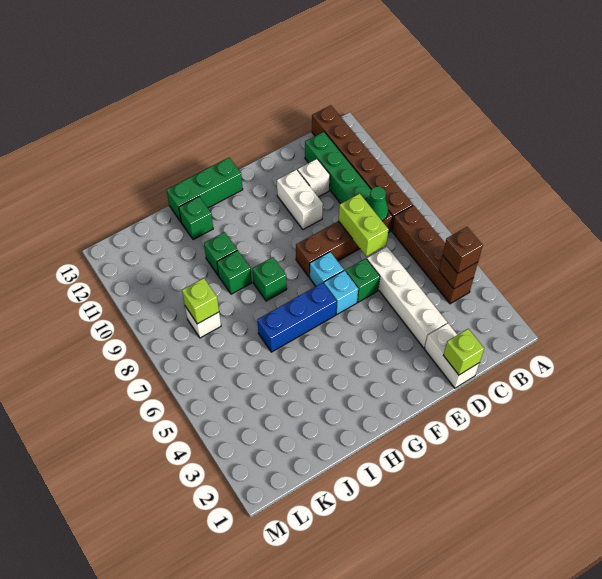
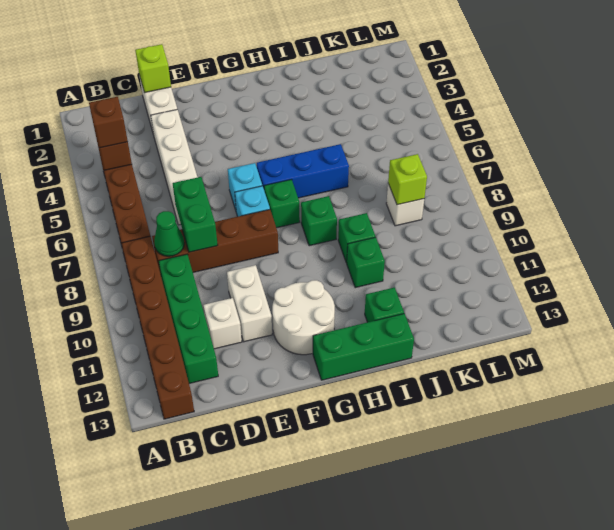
lime brick D7:D8 level 2 -> green brick D7:D8 level 2
green brick E6 level 1 -> green brick G7 level 1
none -> white round brick F11:G12 level 1

